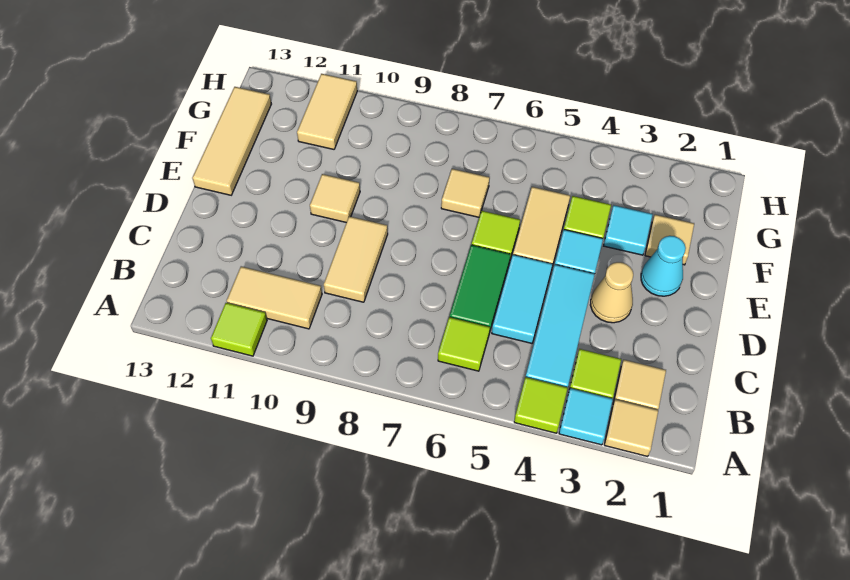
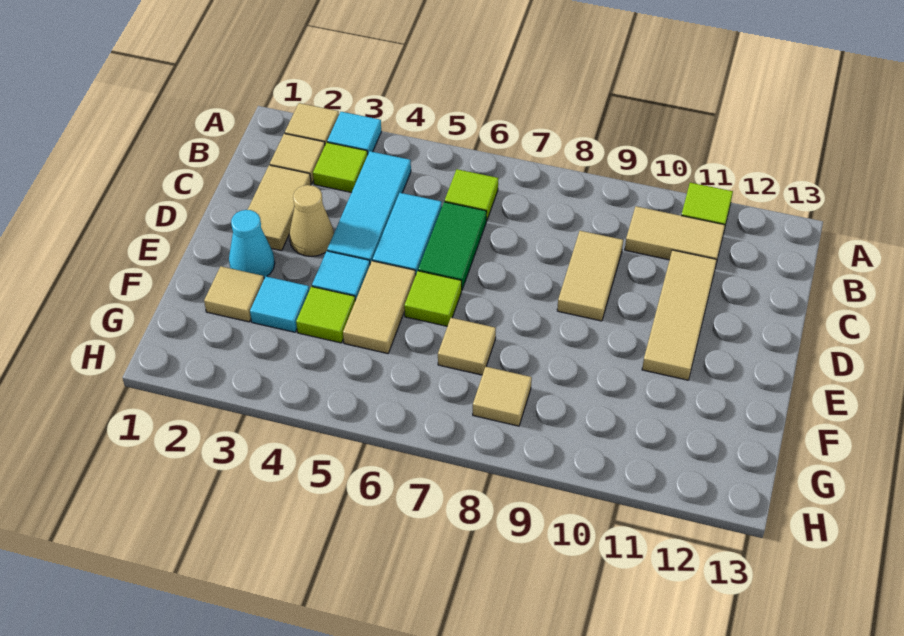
lime tile A4 level 1 -> none
tan tile E10 level 1 -> tan tile G8 level 1
tan tile E13:G13 level 1 -> tan tile C11:E11 level 1
tan tile G11:H11 level 1 -> tan tile C2:D2 level 1

